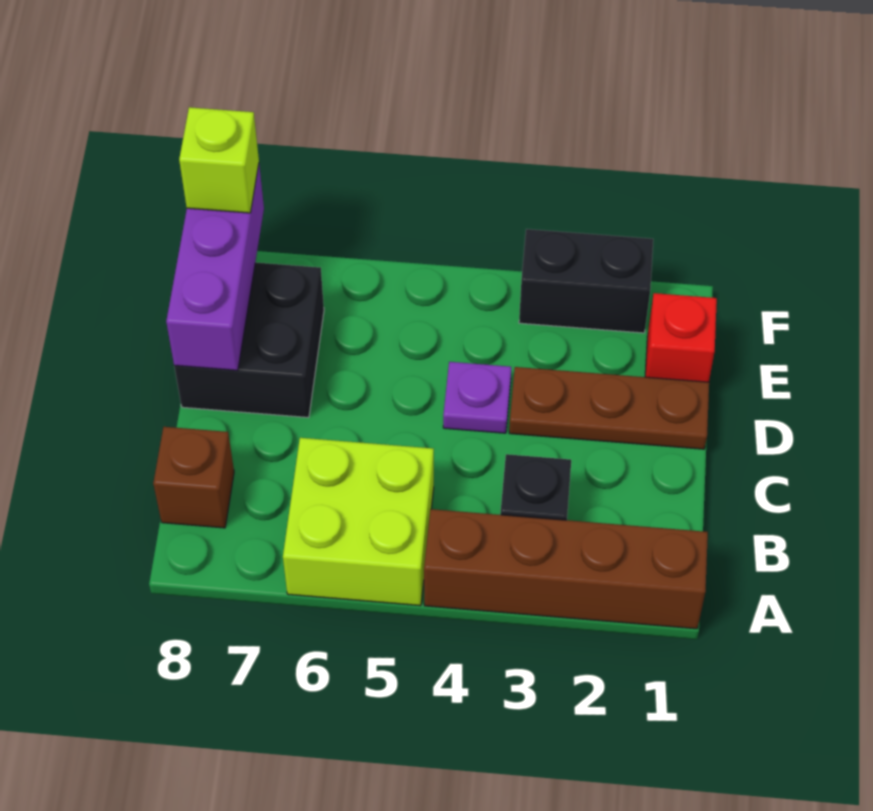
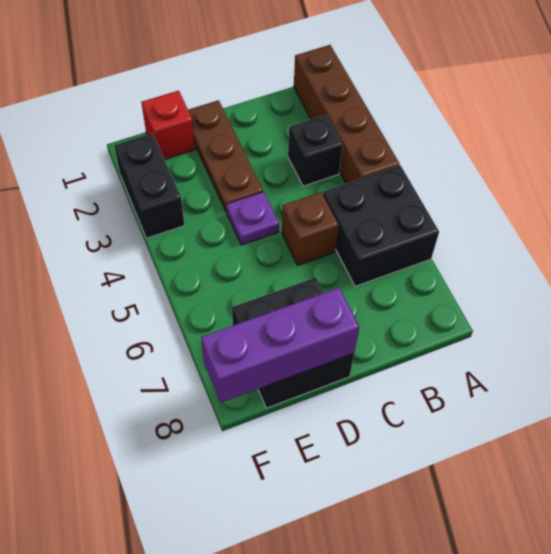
lime brick A5:B6 level 1 -> black brick A5:B6 level 1
brown brick B8 level 1 -> brown brick C5 level 1
lime brick F8 level 3 -> none

